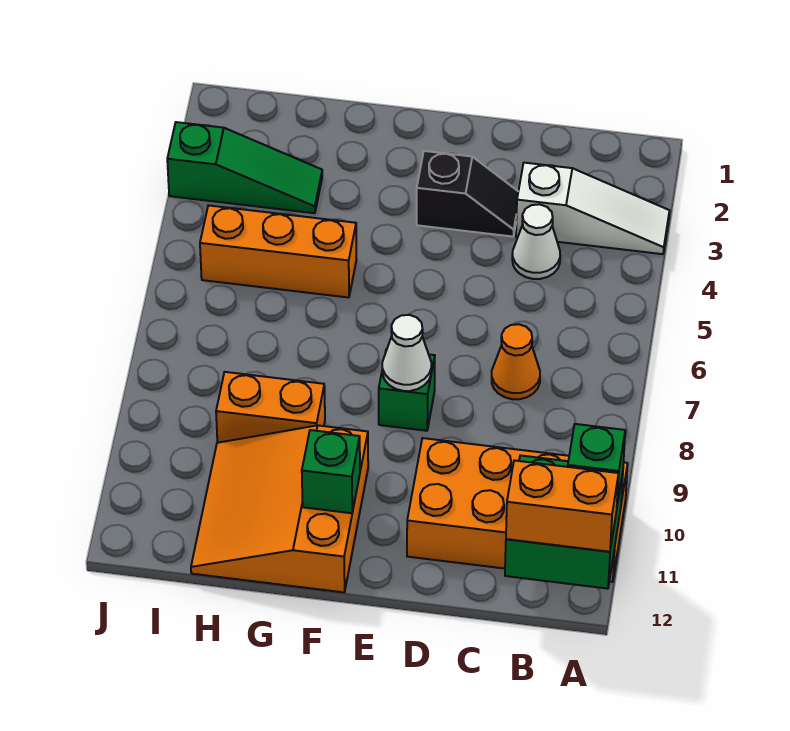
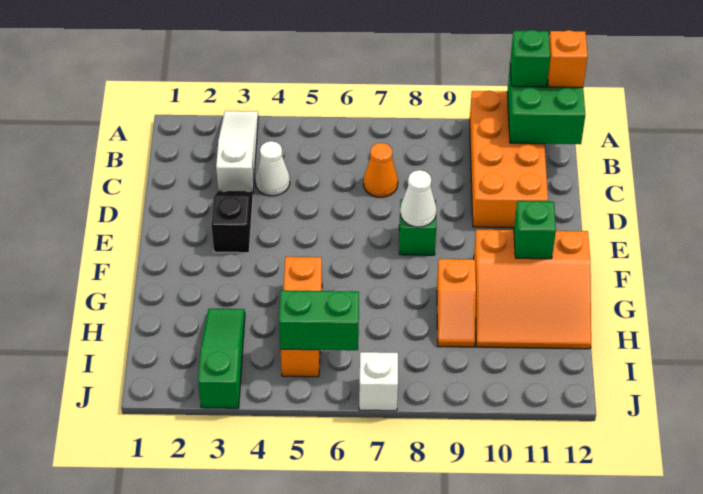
orange brick A12:B12 level 3 -> orange brick A12 level 3
orange brick G9:H9 level 1 -> orange slope G9:H9 level 1 top G
none -> green brick I5:I6 level 2
none -> white brick J7 level 1

